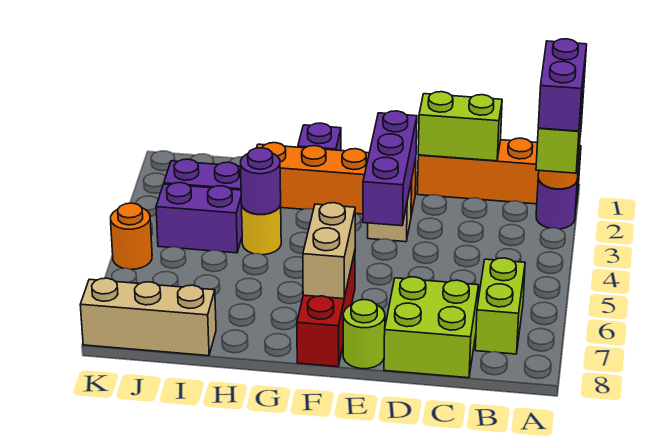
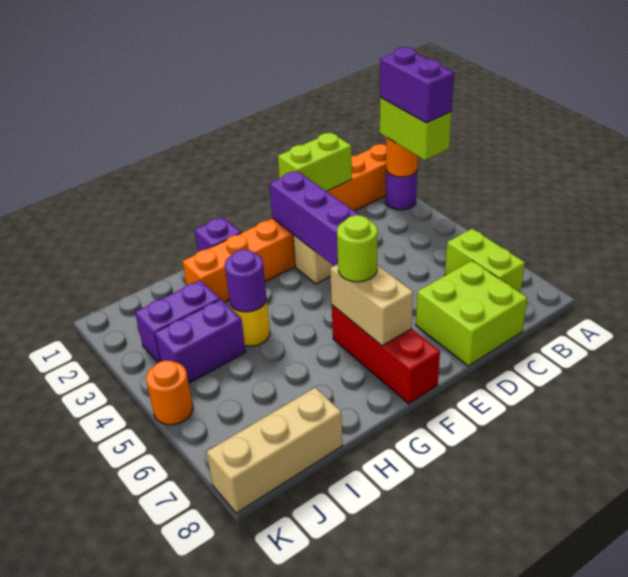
lime round brick E8 level 1 -> lime round brick F6 level 3

